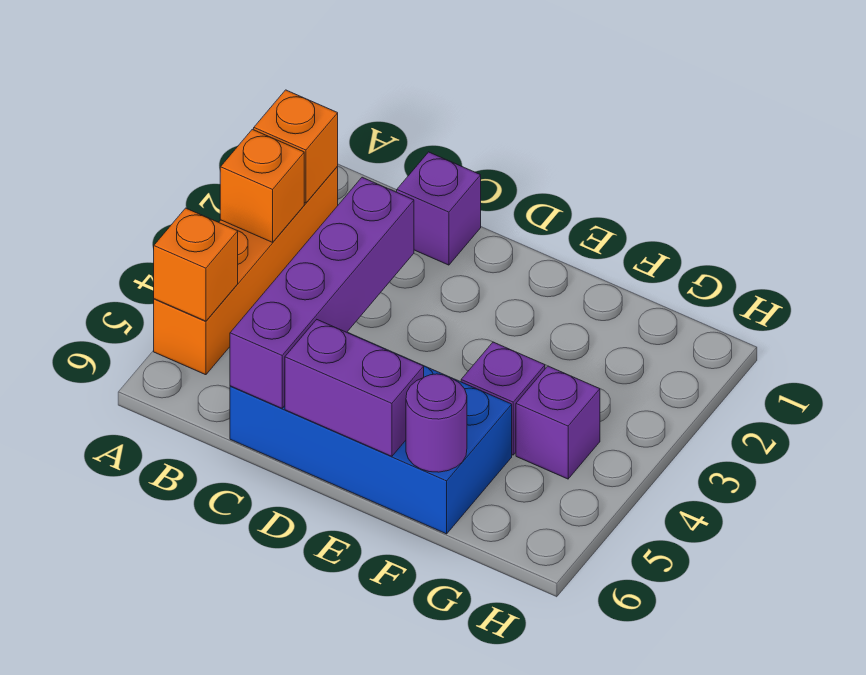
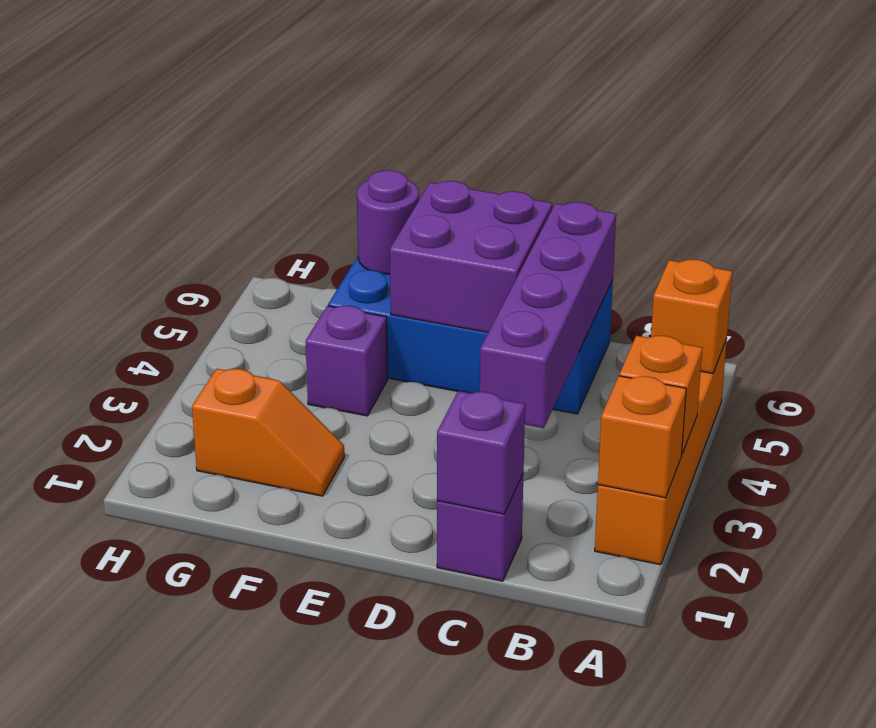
purple brick D6:E6 level 2 -> purple brick D5:E6 level 2
none -> orange slope F2:G2 level 1 top G
purple brick G4 level 1 -> purple brick C1 level 2

